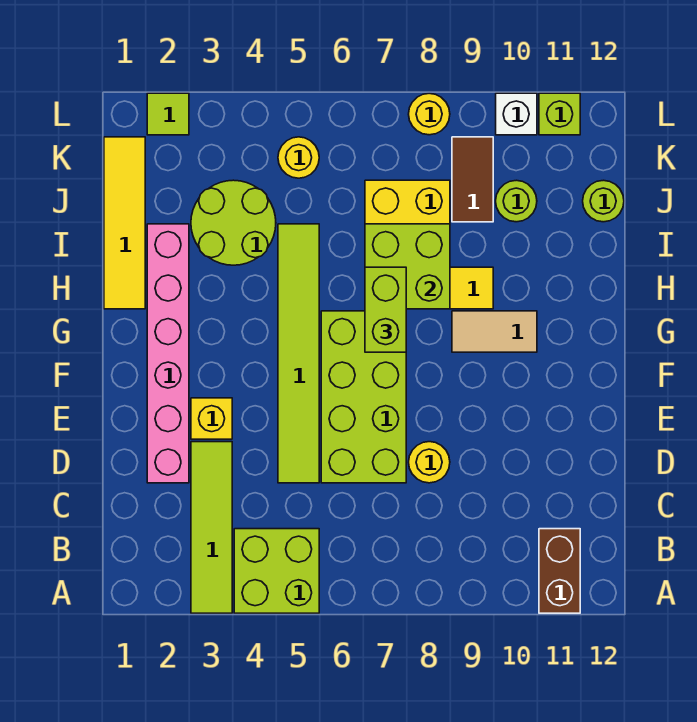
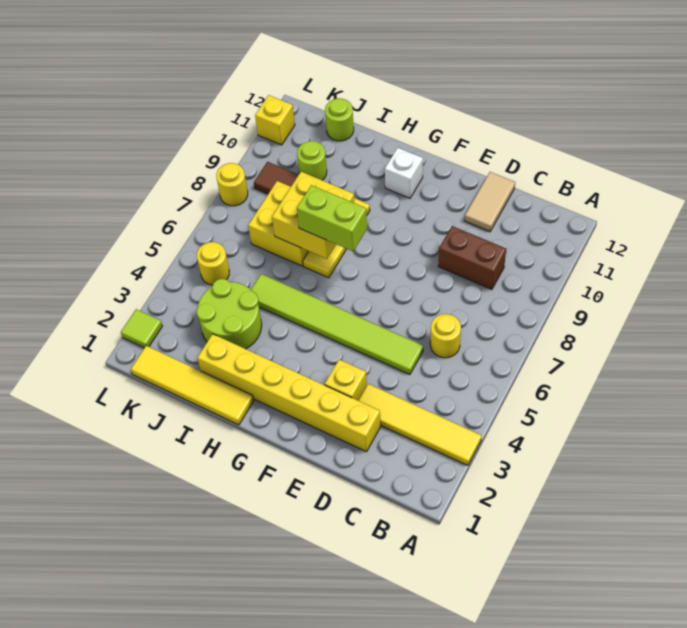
lime tile A3:D3 level 1 -> yellow tile A3:D3 level 1
lime brick A4:B5 level 1 -> none
brown brick A11:B11 level 1 -> brown brick C9:D9 level 1
pink brick D2:I2 level 1 -> yellow brick D2:I2 level 1
lime brick D6:G7 level 1 -> none
yellow round brick D8 level 1 -> yellow round brick C6 level 1
tan tile G9:G10 level 1 -> tan tile D11:D12 level 1
lime brick H7:I8 level 2 -> yellow brick H7:I8 level 2
white brick L10 level 1 -> white brick G11 level 1
lime brick L11 level 1 -> yellow brick L11 level 1

